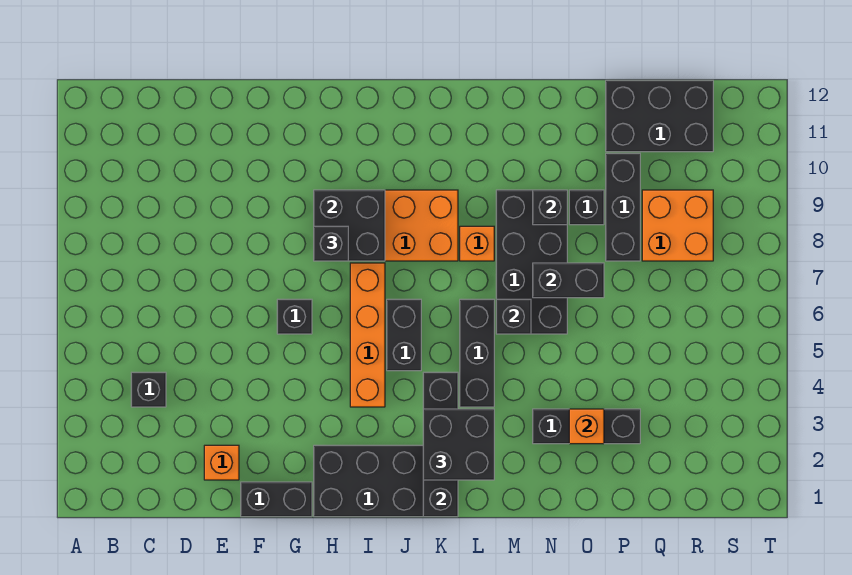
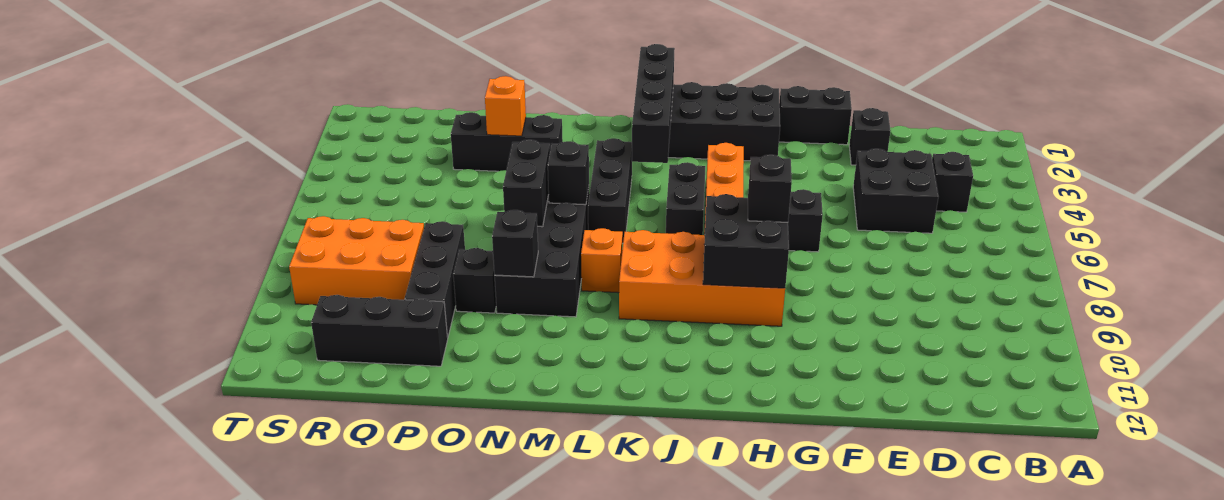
orange brick E2 level 1 -> black brick E2 level 1
black brick K2:L3 level 3 -> black brick D4:E5 level 1
black brick N7:O7 level 2 -> black brick N6:N7 level 2
black brick P11:R12 level 1 -> black brick P11:R11 level 1
orange brick Q8:R9 level 1 -> orange brick Q8:S9 level 1

